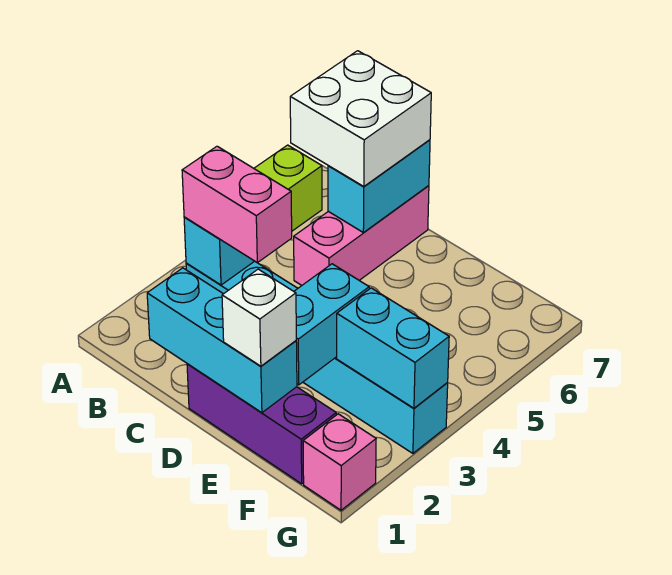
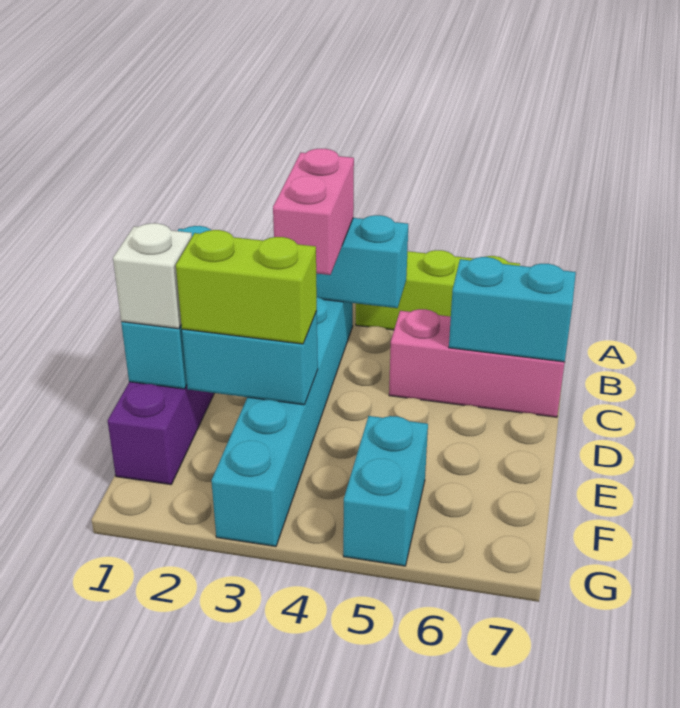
white brick B6:C7 level 3 -> none
none -> lime brick E2:E3 level 3
cyan brick F3:G3 level 2 -> cyan brick F5:G5 level 1
pink brick G1 level 1 -> none

